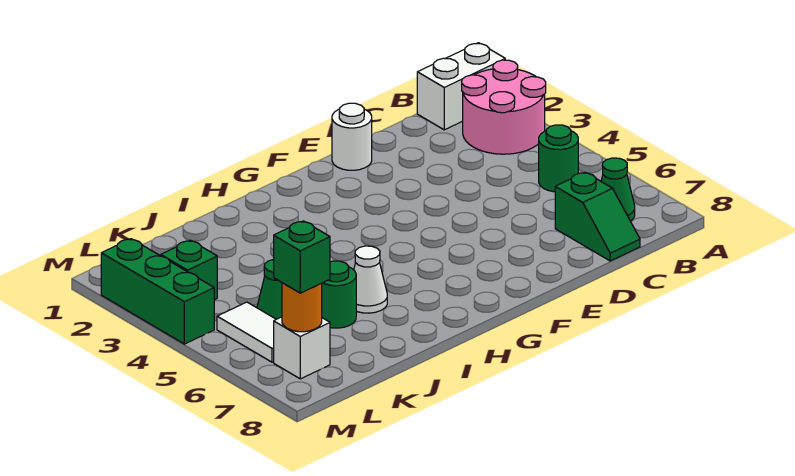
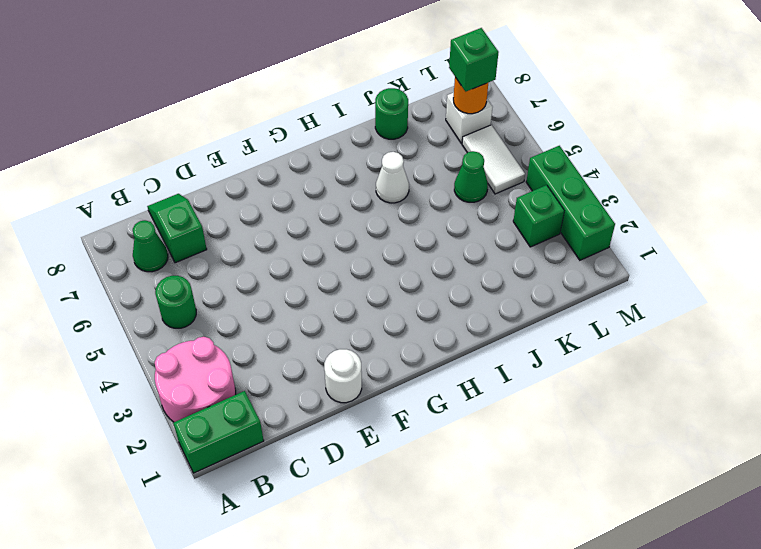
white brick A1:B1 level 1 -> green brick A1:B1 level 1
green round brick J6 level 1 -> green round brick J8 level 1

